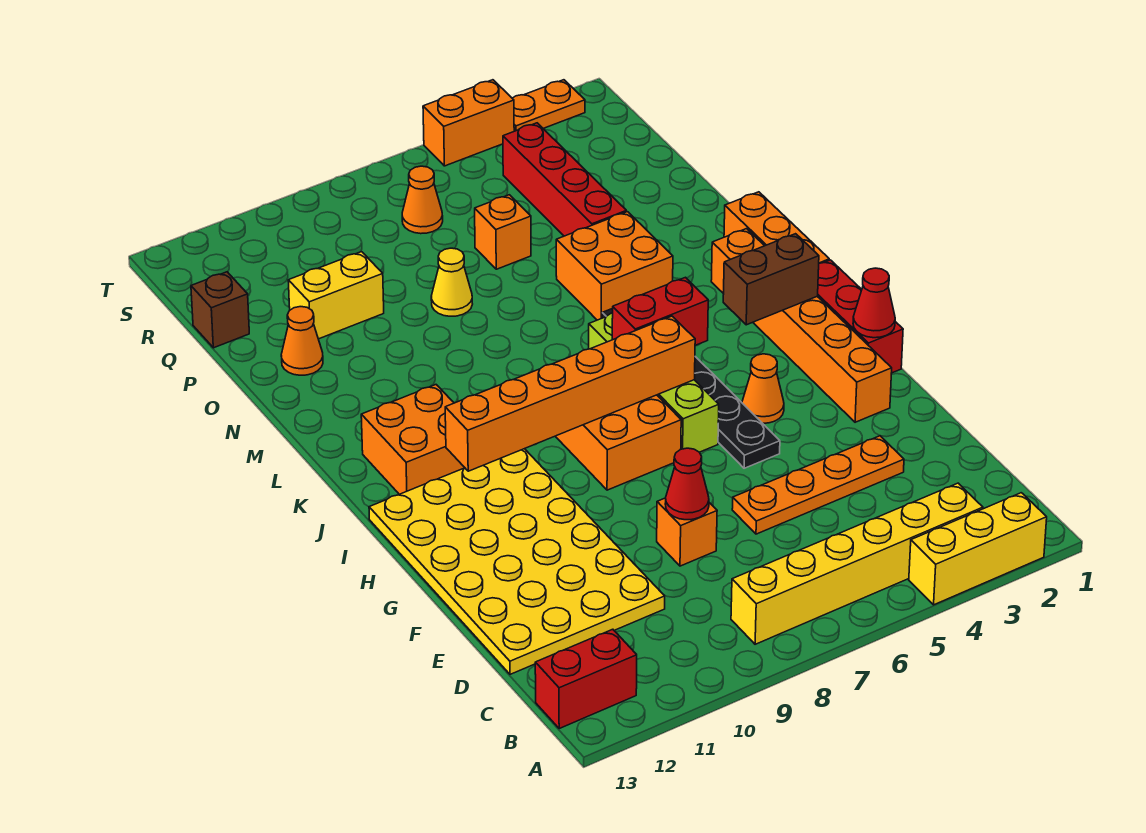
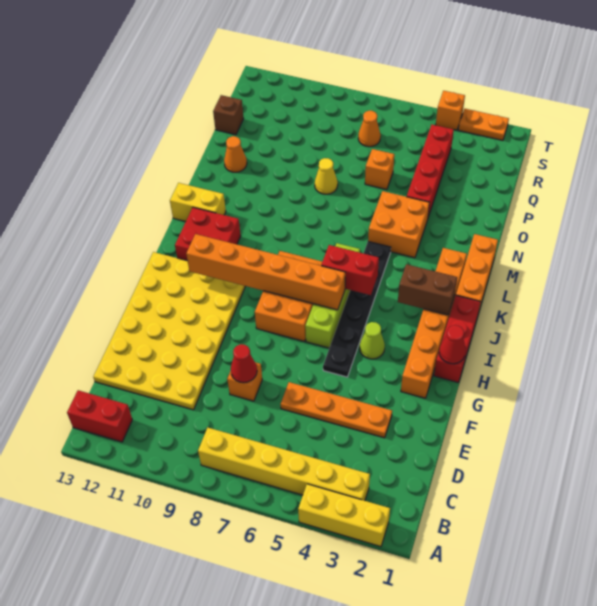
orange cone H4 level 1 -> lime cone H4 level 1
orange brick J11:K12 level 1 -> red brick J11:K12 level 1
yellow brick P10:P11 level 1 -> yellow brick L12:L13 level 1
orange brick T4:T5 level 1 -> orange brick T4 level 1

